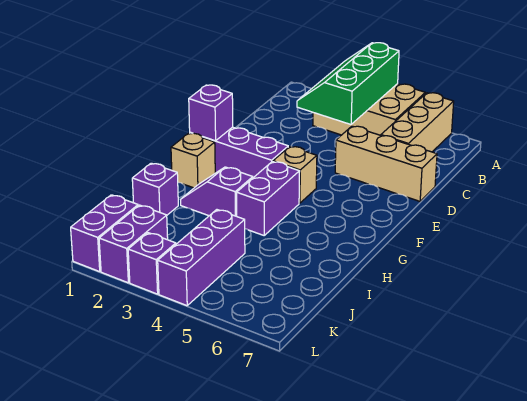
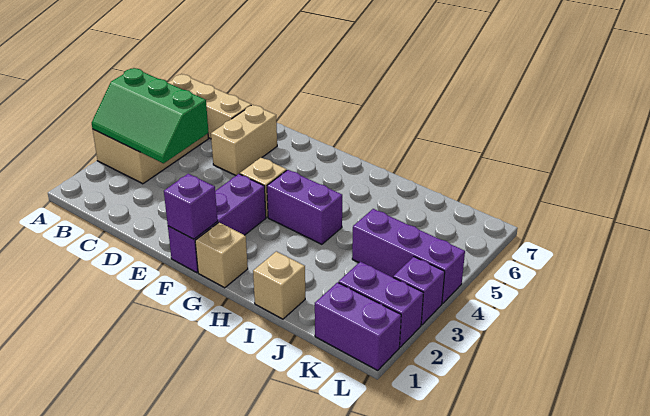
tan brick D5:D7 level 1 -> tan brick D5:D6 level 1
purple slope H2:H3 level 1 top 3 -> none
purple brick I1 level 1 -> tan brick I1 level 1

